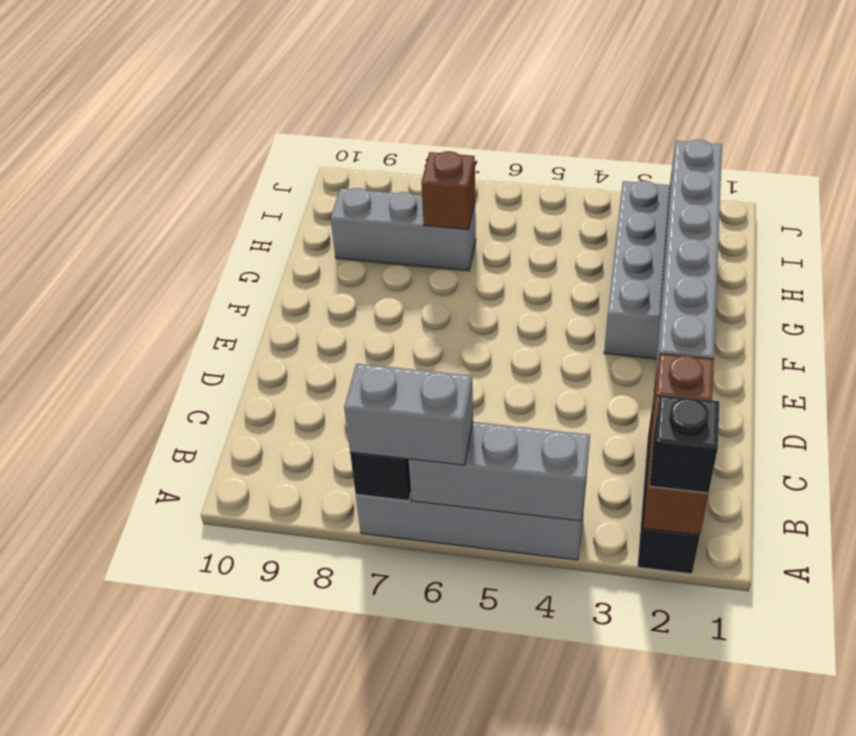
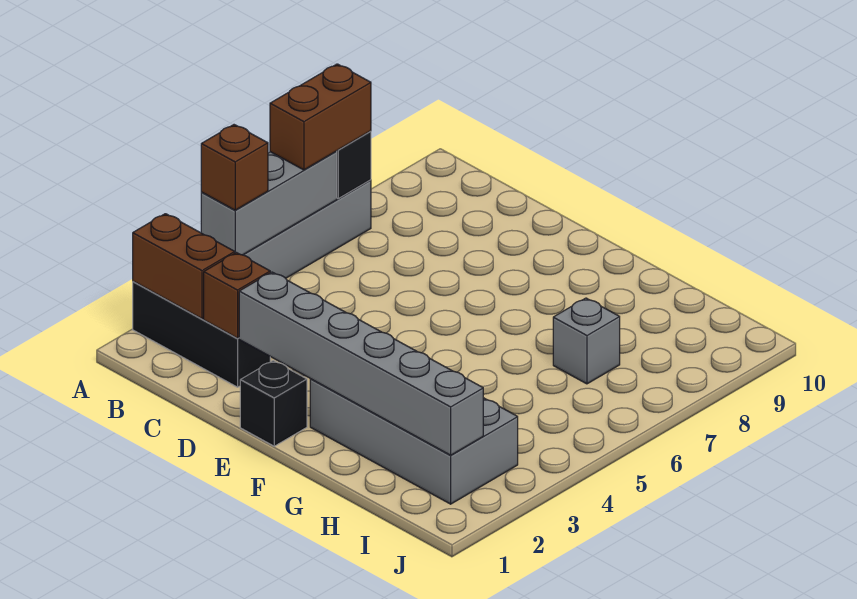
black brick A2 level 3 -> black brick E1 level 1
grey brick A6:A7 level 3 -> brown brick A6:A7 level 3
grey brick H7:H9 level 1 -> grey brick H7 level 1
brown brick H7 level 2 -> brown brick A4 level 3

